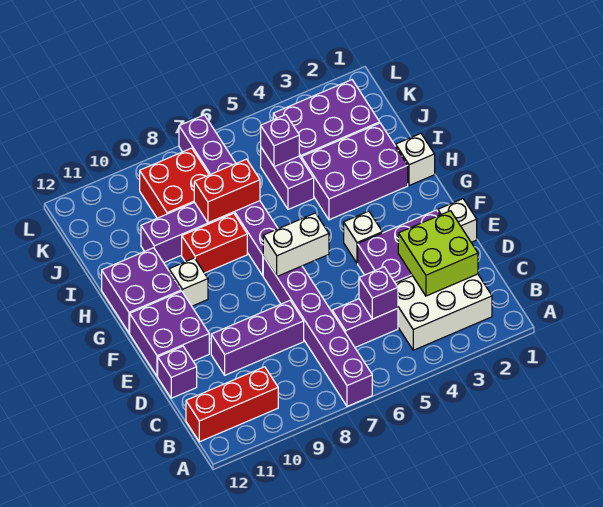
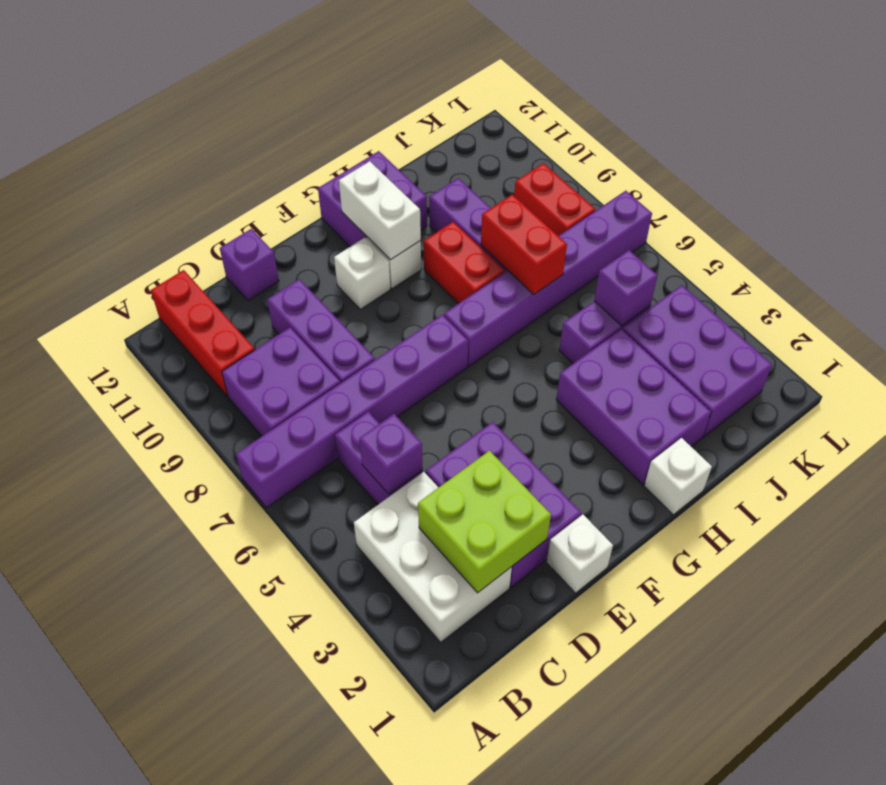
purple brick E11:F12 level 1 -> purple brick B8:C9 level 1
white brick F4 level 1 -> white brick F10 level 1
white brick F6:F7 level 2 -> white brick G10:G11 level 2
red brick J8:K9 level 1 -> red brick K8:K9 level 1

